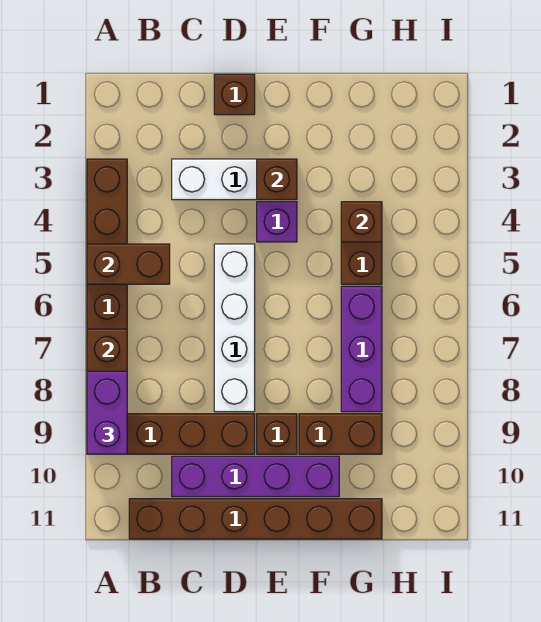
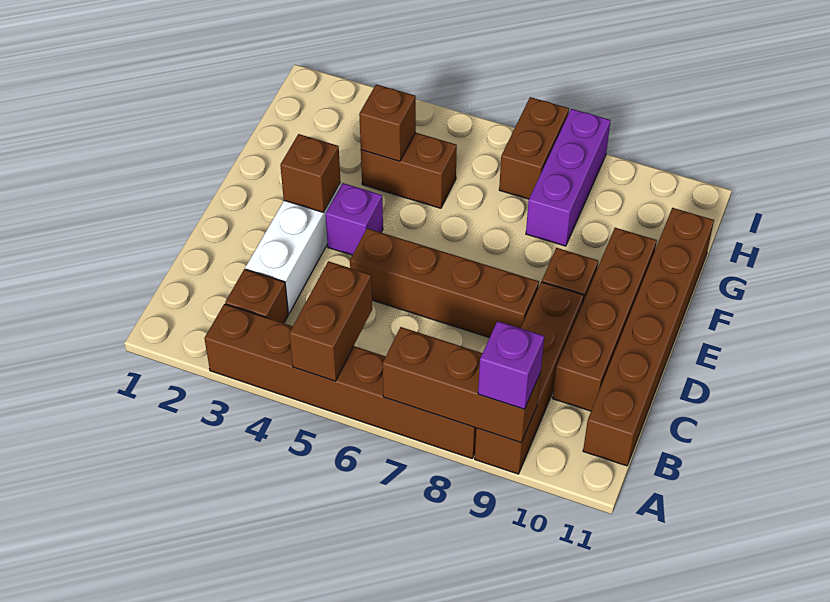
purple brick A8:A9 level 3 -> purple brick A9 level 3
purple brick C10:F10 level 1 -> brown brick C10:F10 level 1
brown brick D1 level 1 -> brown brick B3 level 1
white brick D5:D8 level 1 -> brown brick D5:D8 level 1
brown brick F9:G9 level 1 -> brown brick H7:I7 level 1
purple brick G6:G8 level 1 -> purple brick G8:I8 level 1

